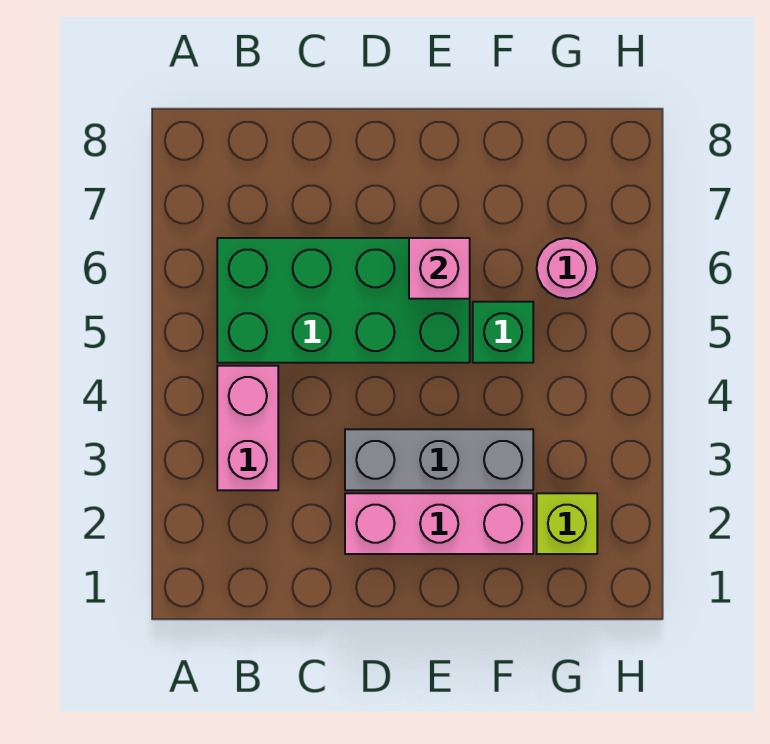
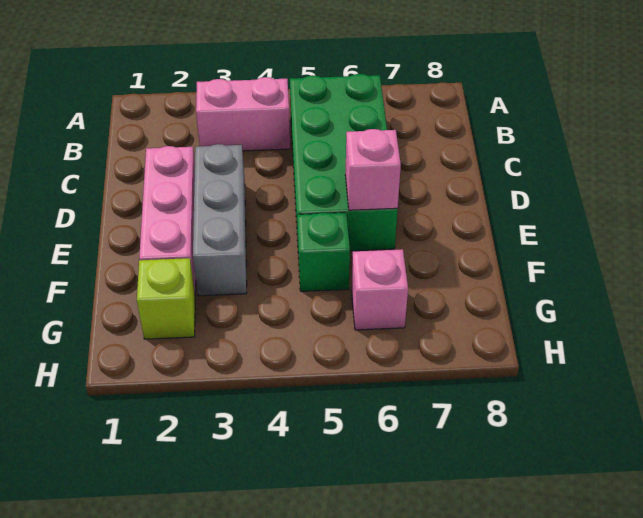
pink round brick G6 level 1 -> pink brick G6 level 1

